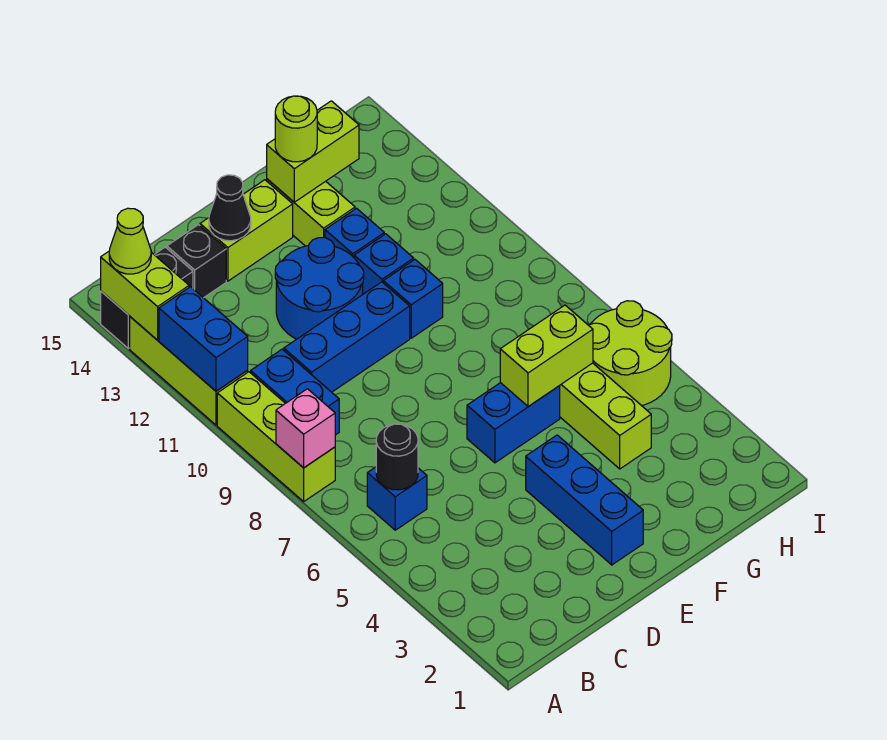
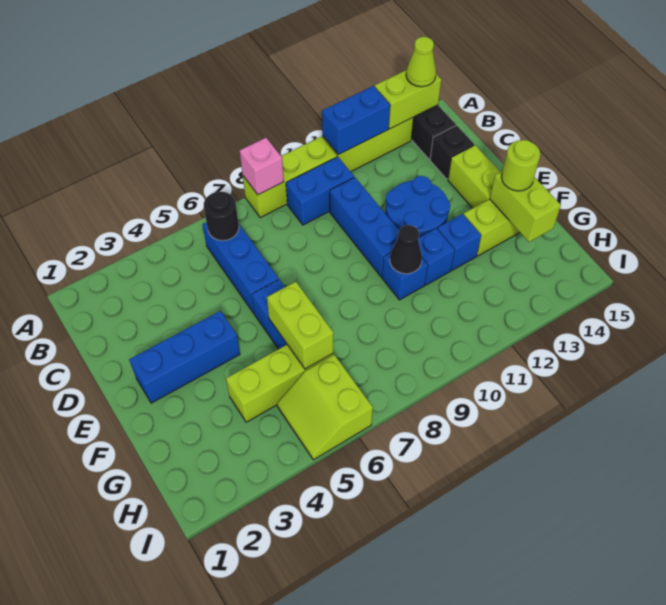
blue brick B6 level 1 -> blue brick B6:D6 level 1
black cone D14 level 2 -> black cone F10 level 2
lime round brick H5:I6 level 1 -> lime slope H5:I6 level 1 top 6

